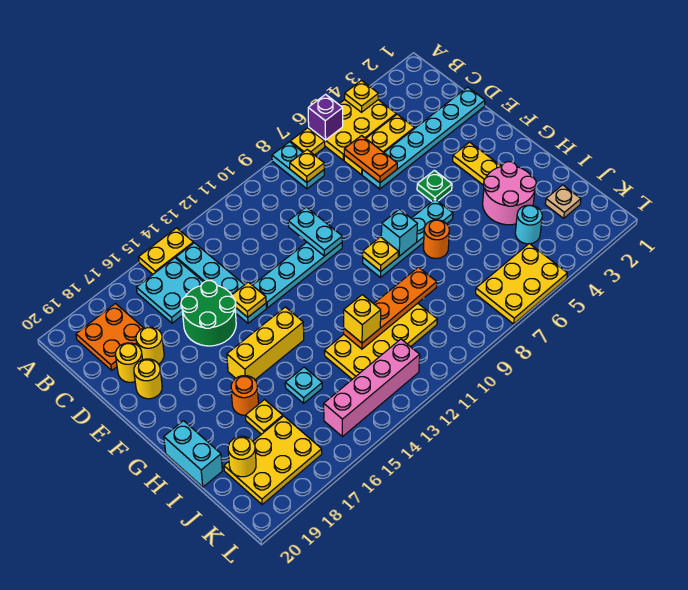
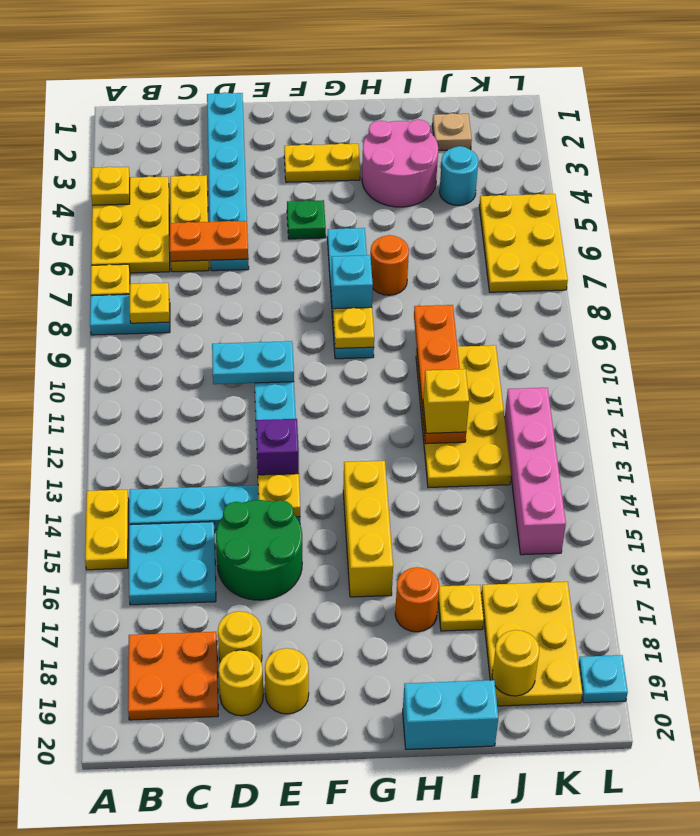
purple brick A6 level 2 -> purple brick E13 level 2
cyan plate I15 level 1 -> cyan plate L19 level 1

